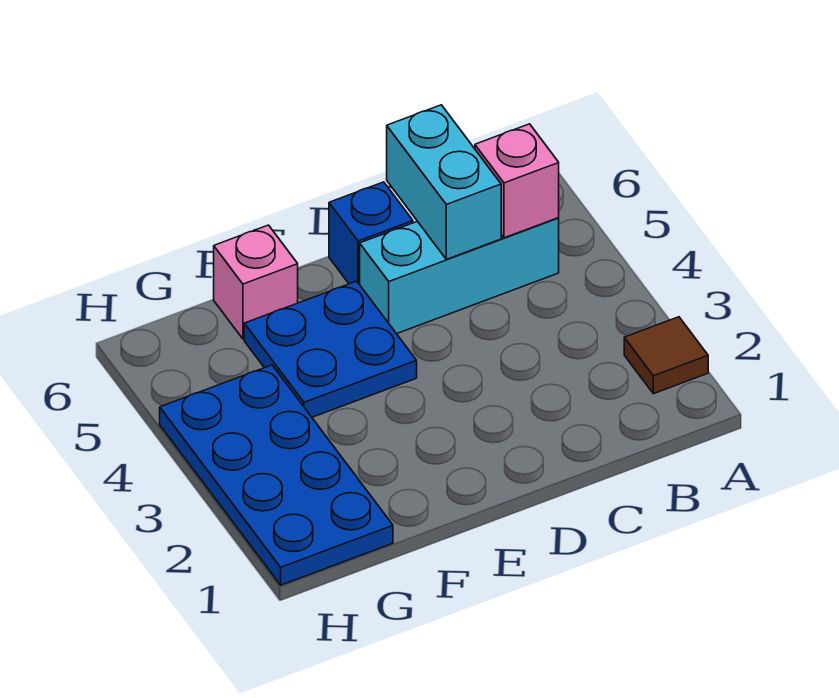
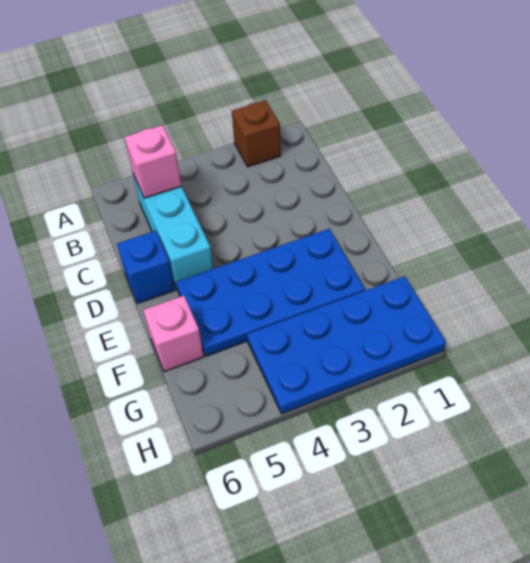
brown tile A2 level 1 -> brown brick A2 level 1
cyan brick C5:C6 level 2 -> none
blue plate E4:F5 level 1 -> blue plate E2:F5 level 1

